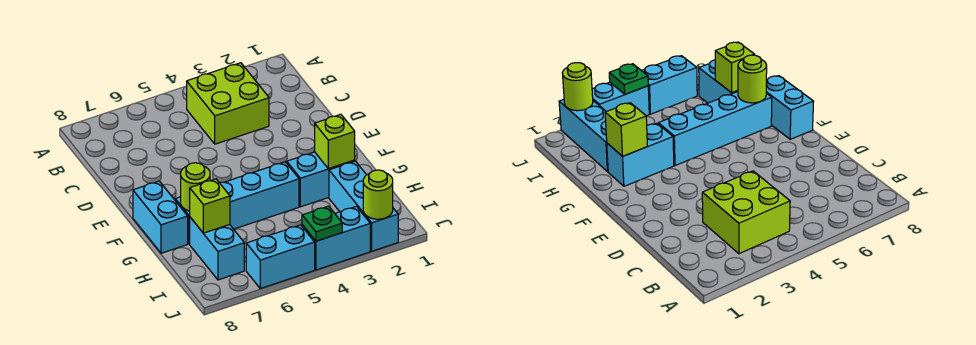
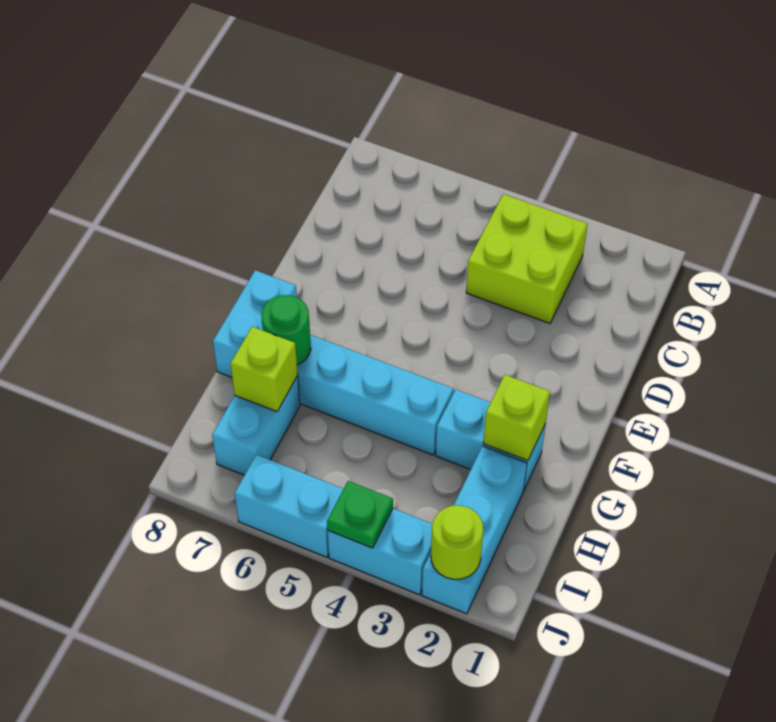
lime round brick G7 level 2 -> green round brick G7 level 2

